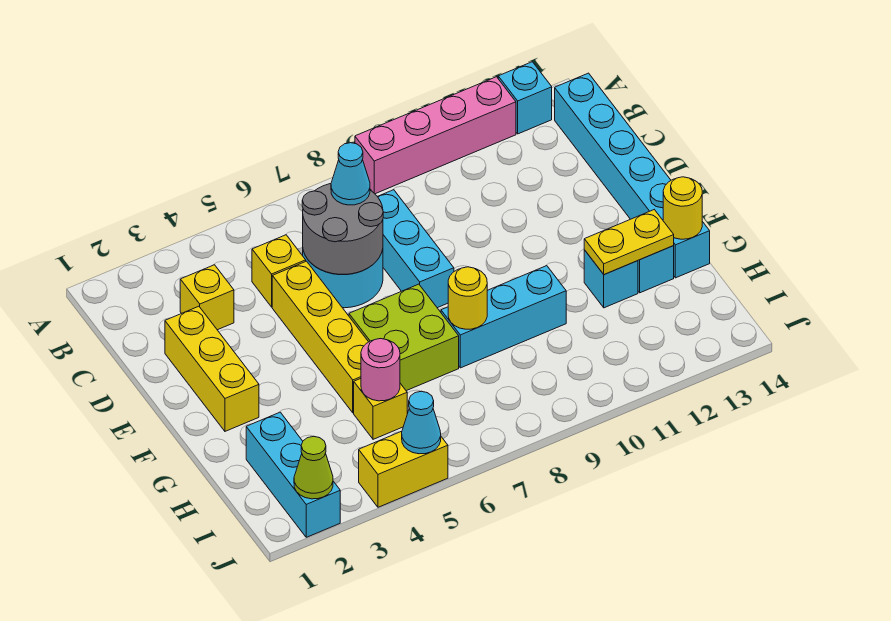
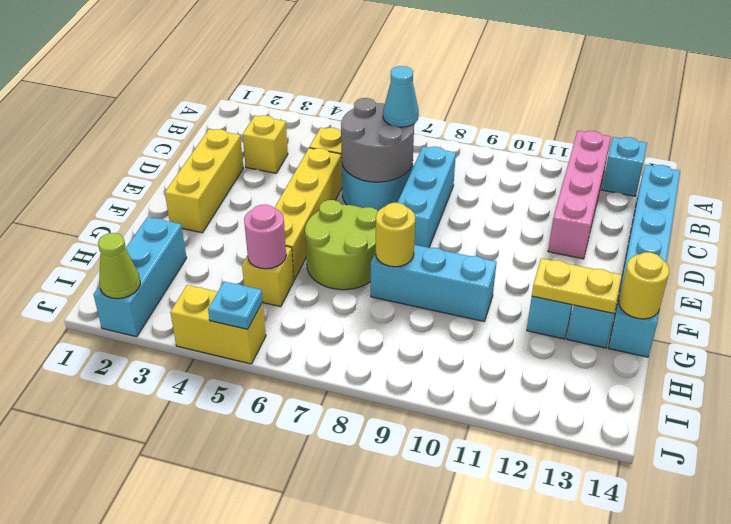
pink brick A9:A12 level 1 -> pink brick A12:D12 level 1
lime brick F6:G7 level 1 -> lime round brick F6:G7 level 1
cyan cone J5 level 2 -> cyan plate J5 level 2

